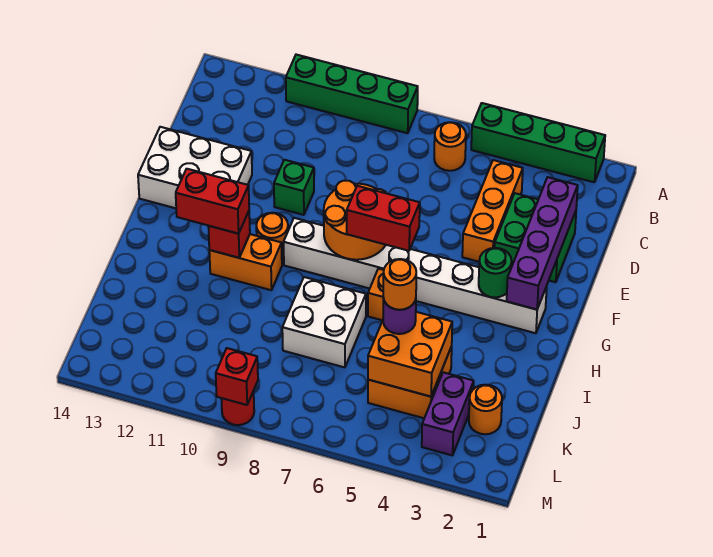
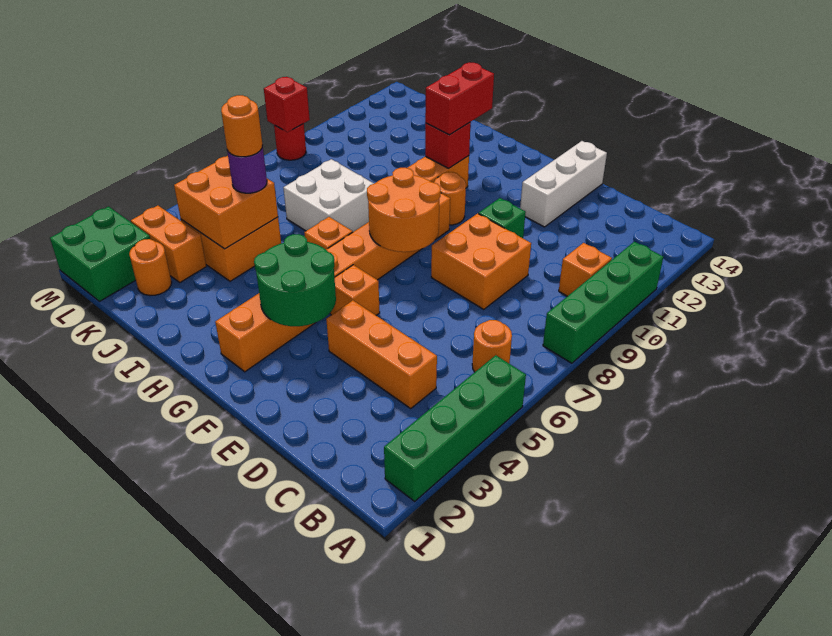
none -> orange brick B10 level 1
green brick D2:E3 level 1 -> green brick L1:M2 level 1
purple brick D2:G2 level 2 -> none
none -> orange brick D8:E9 level 1
white brick E12:F14 level 1 -> white brick E12:E14 level 1
none -> orange brick F5 level 1
white brick G2:G9 level 1 -> orange brick G2:G9 level 1
green round brick G3 level 2 -> green round brick F3:G4 level 2
red brick G6:G7 level 3 -> none
purple brick K3:L3 level 1 -> orange brick K3:L3 level 1

